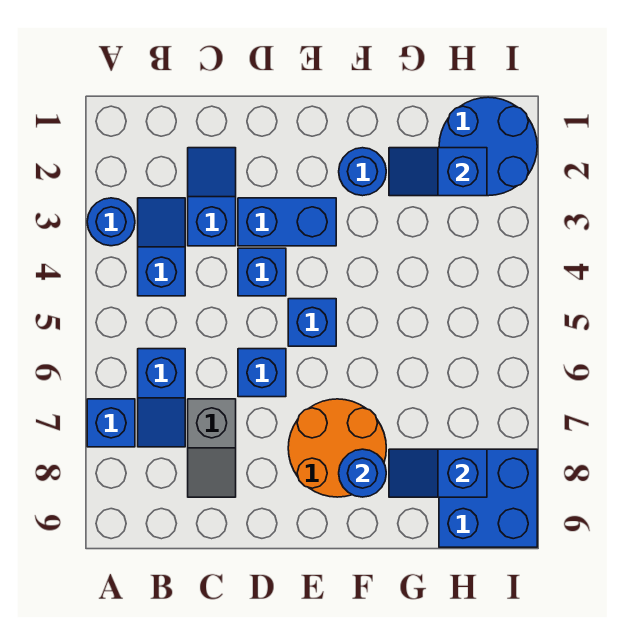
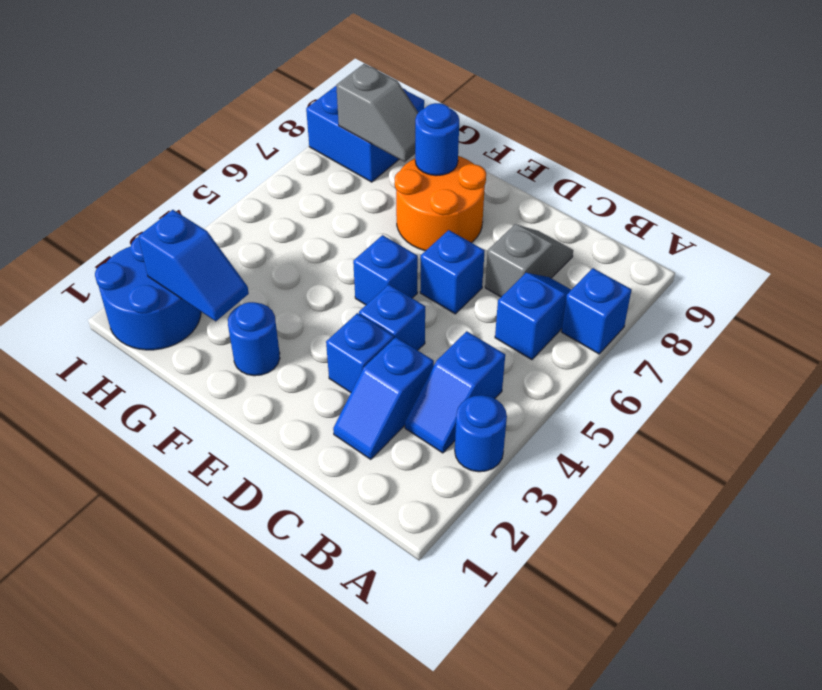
blue brick D3:E3 level 1 -> blue brick D3 level 1
blue slope G8:H8 level 2 top H -> grey slope G8:H8 level 2 top H

